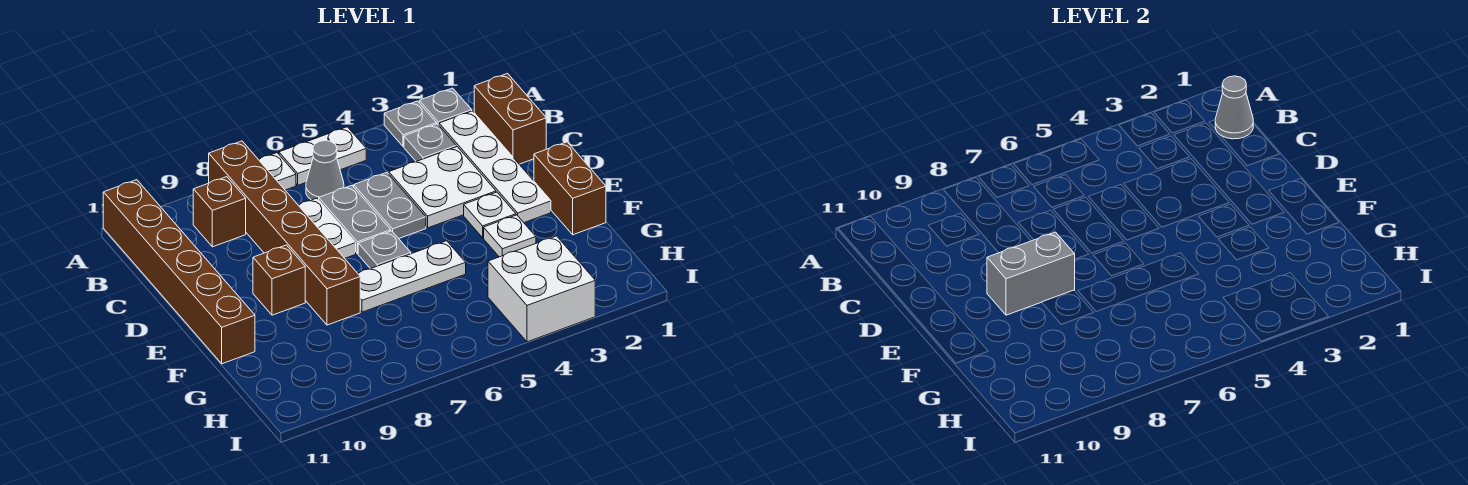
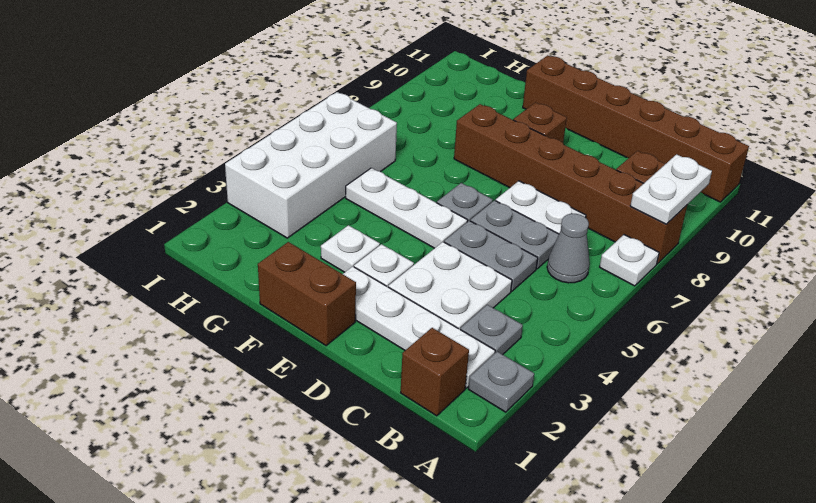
grey plate A3 level 1 -> none
white plate A5:A6 level 1 -> white plate A8:A9 level 2
brown brick B1:C1 level 1 -> brown brick B1 level 1
grey cone B1 level 2 -> none
grey brick E8:E9 level 2 -> none
white plate F5:F7 level 1 -> white plate E5:G5 level 1
white brick H3:I4 level 1 -> white brick H3:I6 level 1

